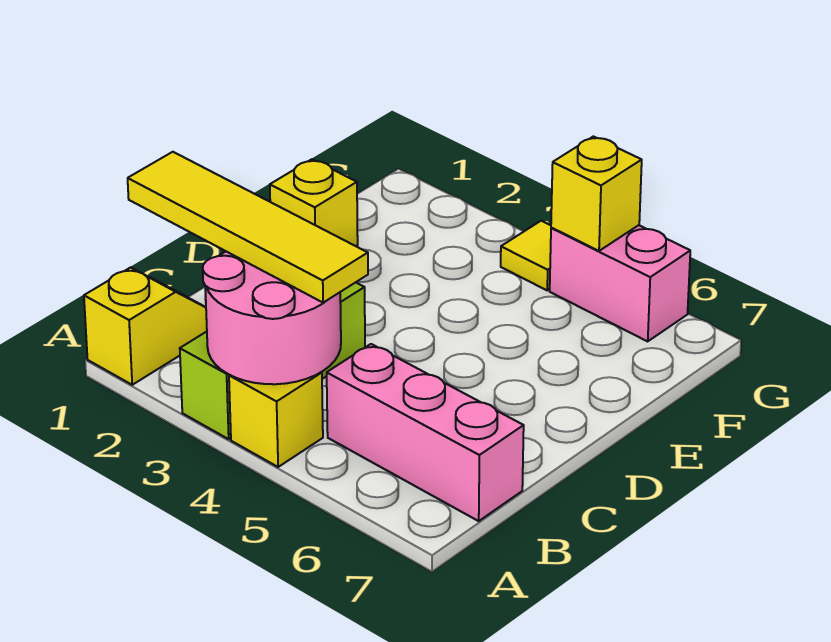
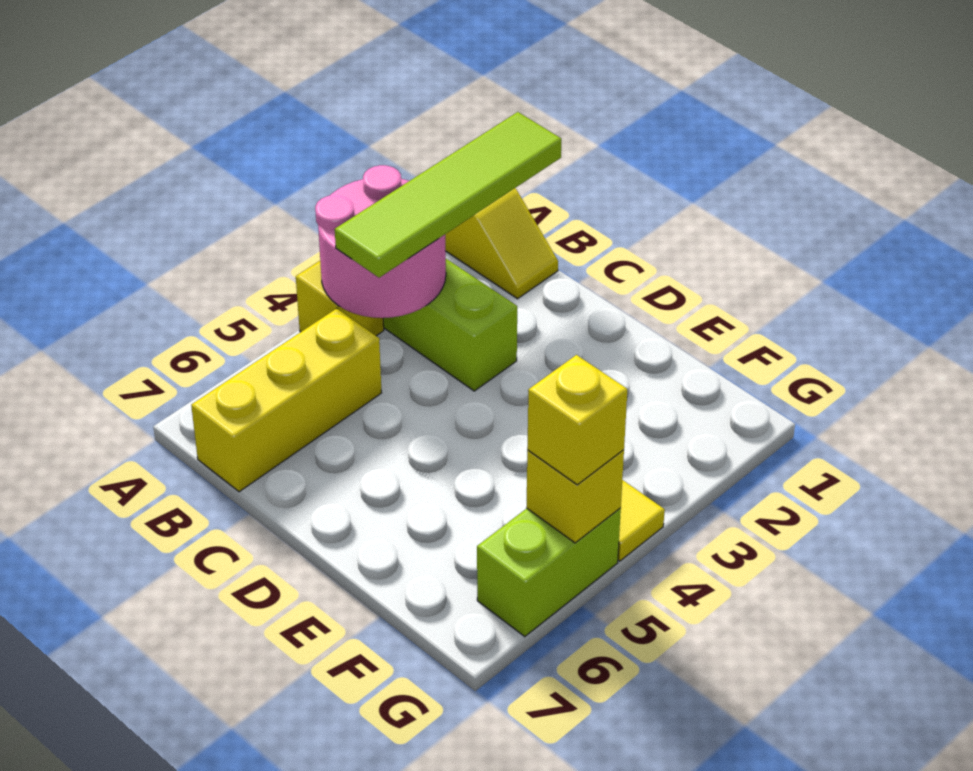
yellow tile B1:B4 level 3 -> lime tile B1:B4 level 3
pink brick B5:B7 level 1 -> yellow brick B5:B7 level 1
yellow brick E1 level 1 -> yellow brick G5 level 3
pink brick G5:G6 level 1 -> lime brick G5:G6 level 1

